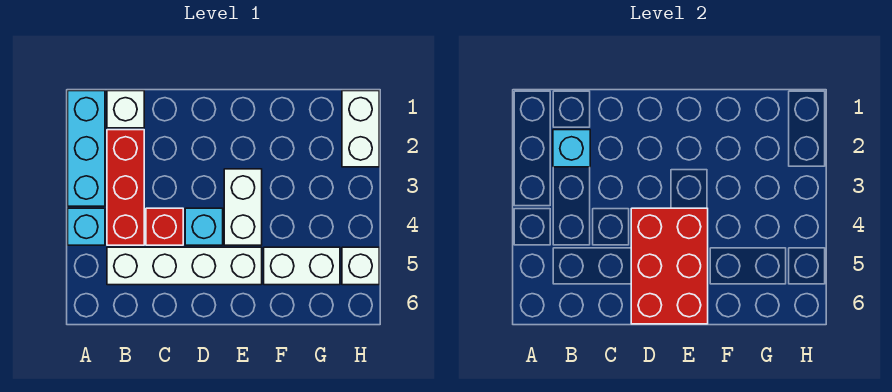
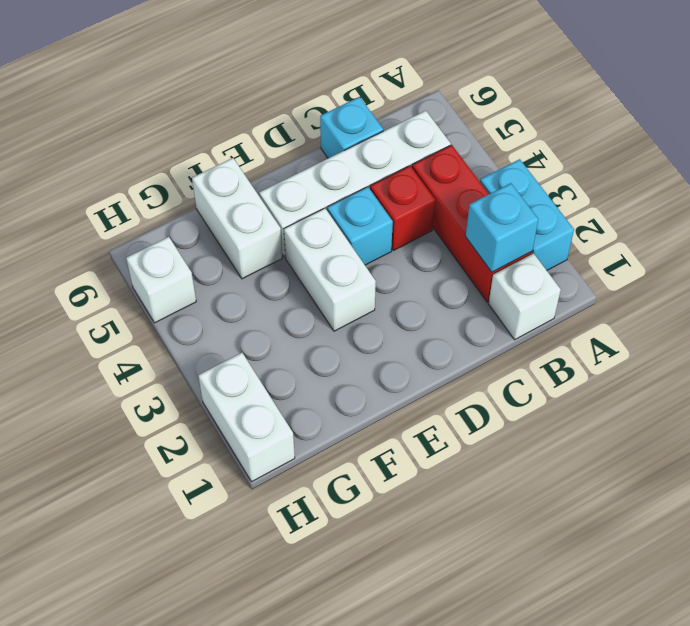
cyan brick A1:A3 level 1 -> cyan brick A2:A3 level 1
cyan brick A4 level 1 -> cyan brick C6 level 1
red brick D4:E6 level 2 -> none
white brick F5:G5 level 1 -> white brick F5:F6 level 1

